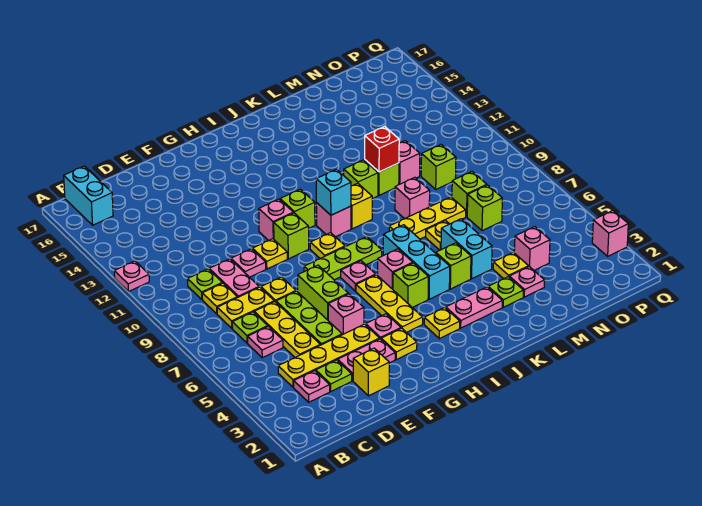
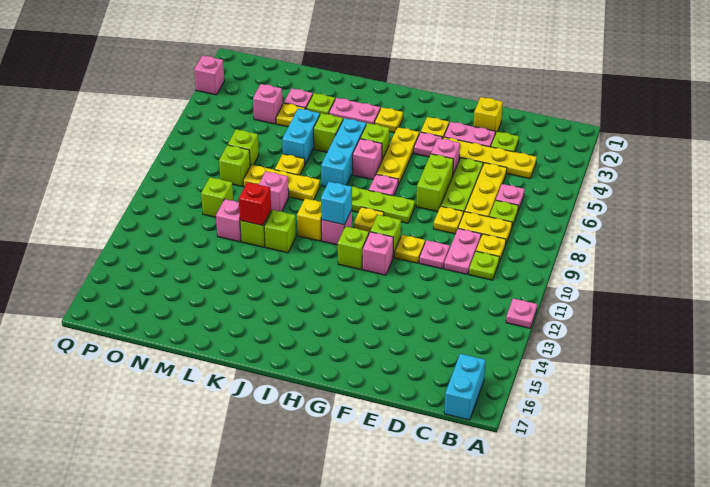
pink plate C3 level 1 -> none

